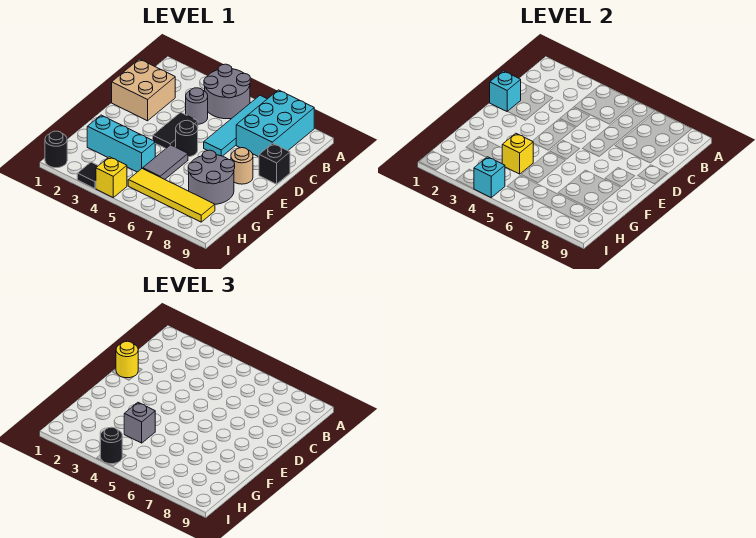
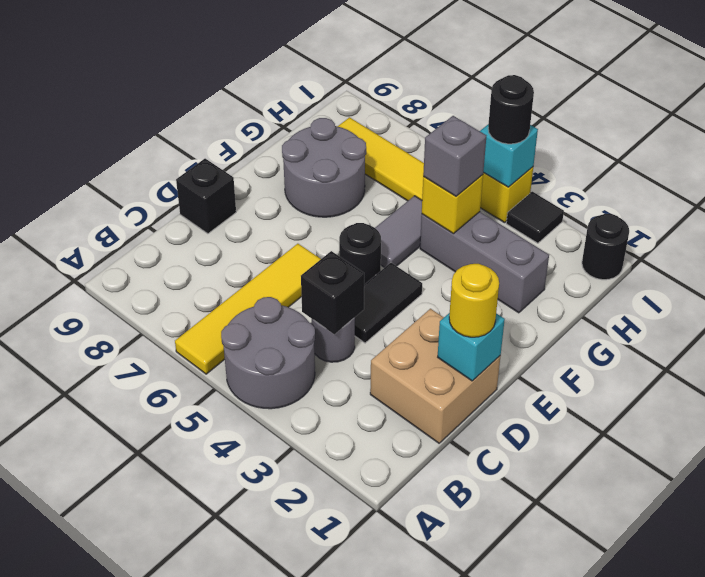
cyan tile A6:D6 level 1 -> yellow tile A6:D6 level 1
cyan brick A7:C8 level 1 -> none
none -> black brick C4 level 2
tan round brick E8 level 1 -> none
cyan brick G2:G4 level 1 -> grey brick G2:G4 level 1

